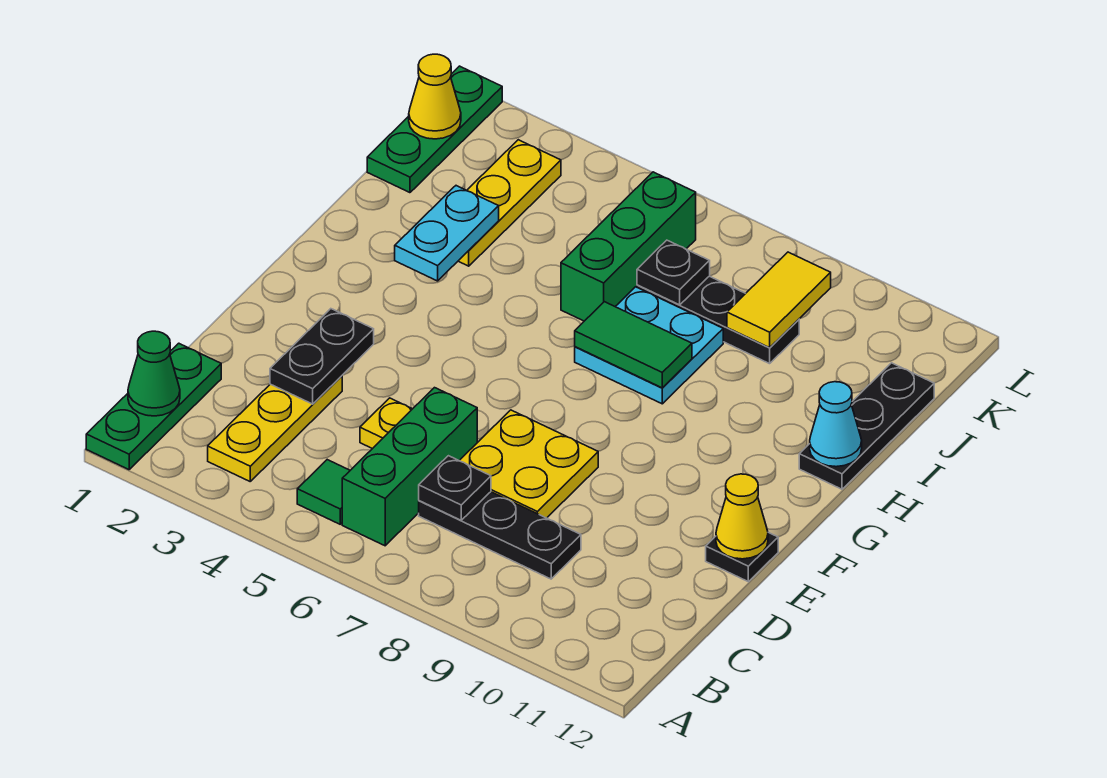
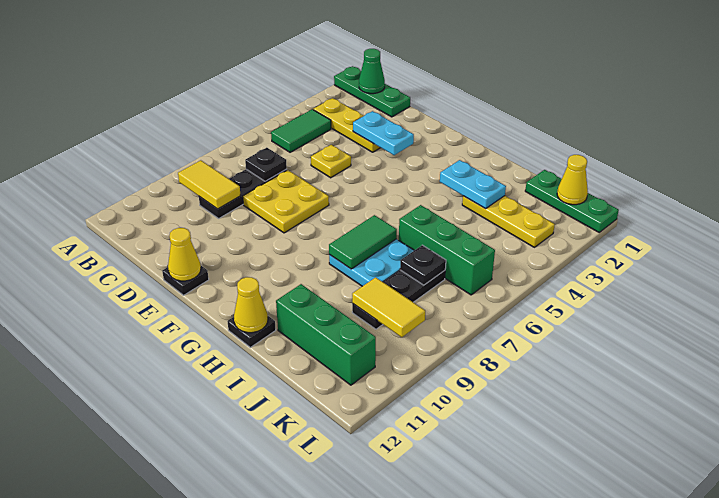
green tile B5 level 1 -> green tile B4:B5 level 1
green brick B6:D6 level 1 -> green brick I11:K11 level 1
none -> yellow tile B9:C9 level 2
black plate D3:E3 level 2 -> cyan plate D3:E3 level 2
black plate H12:J12 level 1 -> black plate H12 level 1
cyan cone H12 level 2 -> yellow cone H12 level 2

